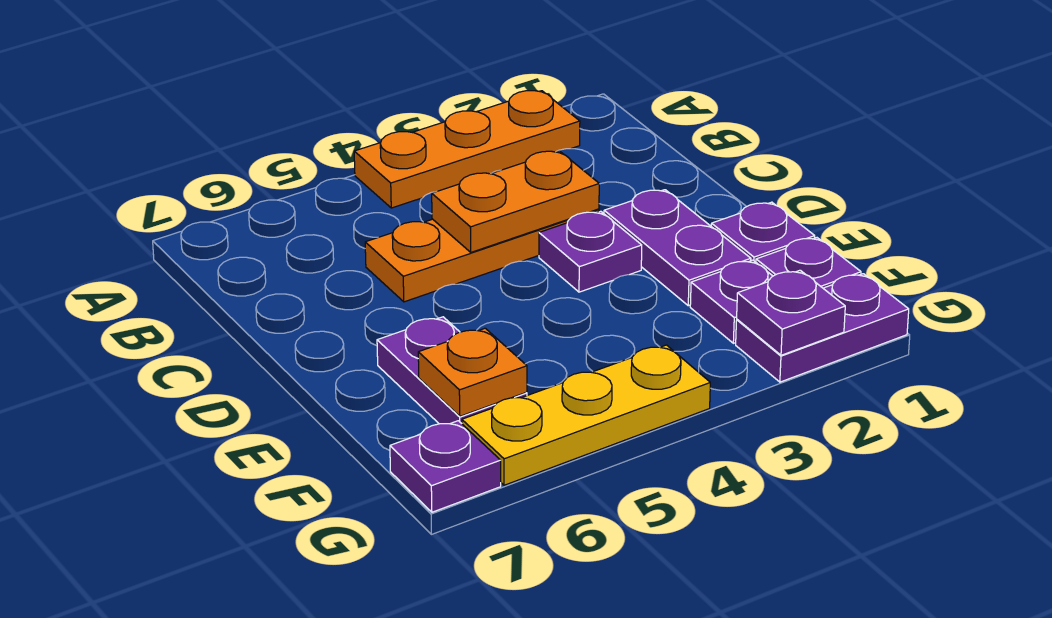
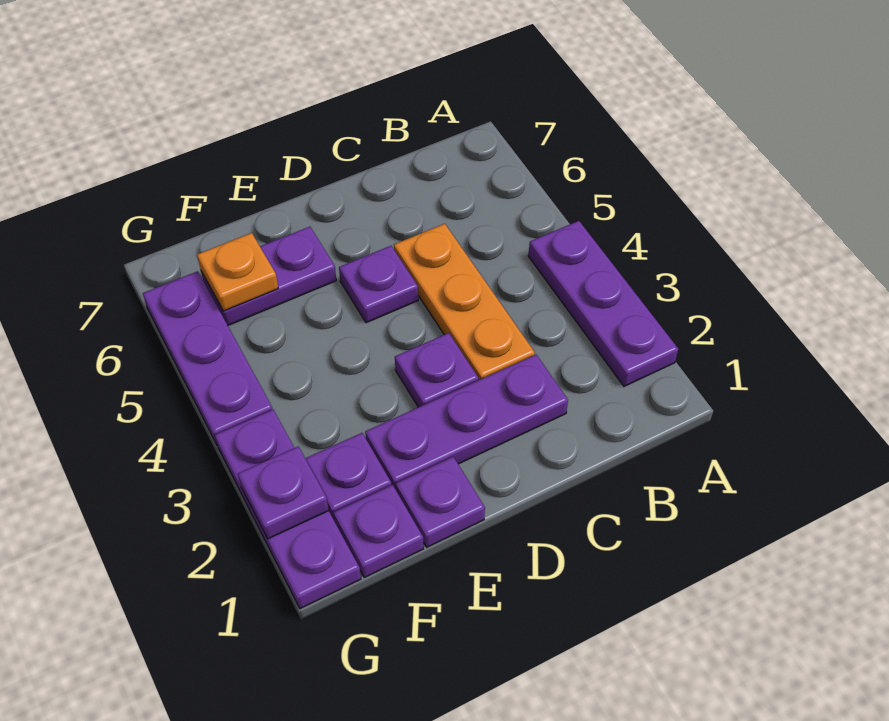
orange plate A2:A4 level 1 -> purple plate A2:A4 level 1
orange plate C3:C4 level 2 -> none
purple plate D2:E2 level 1 -> purple plate C2:E2 level 1
purple plate G1:G2 level 1 -> purple plate G1:G3 level 1
yellow plate G4:G6 level 1 -> purple plate G4:G6 level 1
purple plate G7 level 1 -> purple plate D5 level 1

